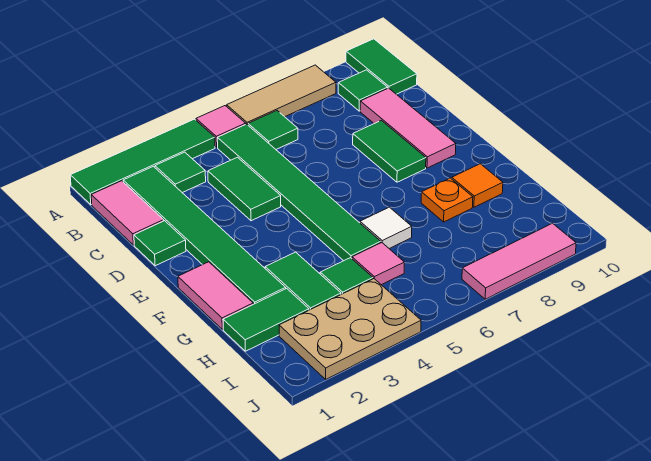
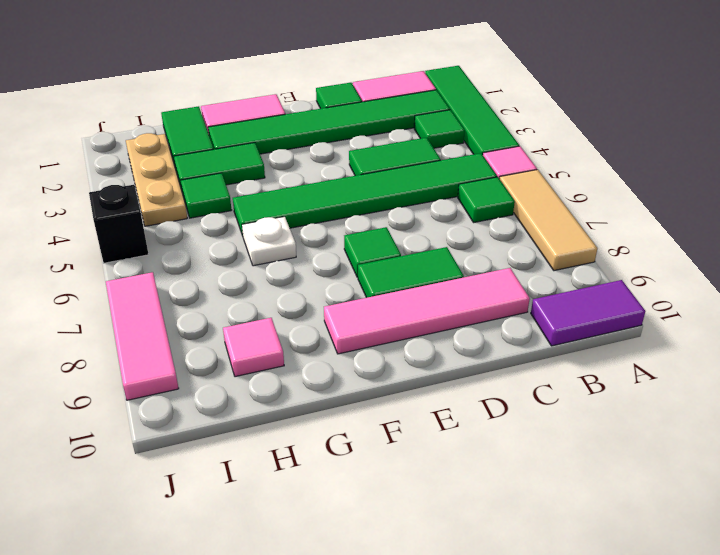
green tile A10:B10 level 1 -> purple tile A10:B10 level 1
green tile B9 level 1 -> green tile E7 level 1
pink tile C9:E9 level 1 -> pink tile C9:F9 level 1
white tile G6 level 1 -> white plate G6 level 1
orange plate G8 level 1 -> none
orange tile G9 level 1 -> none
pink tile H5 level 1 -> pink tile H9 level 1
tan plate I2:J4 level 1 -> tan plate I2:I4 level 1
none -> black brick J5 level 1

